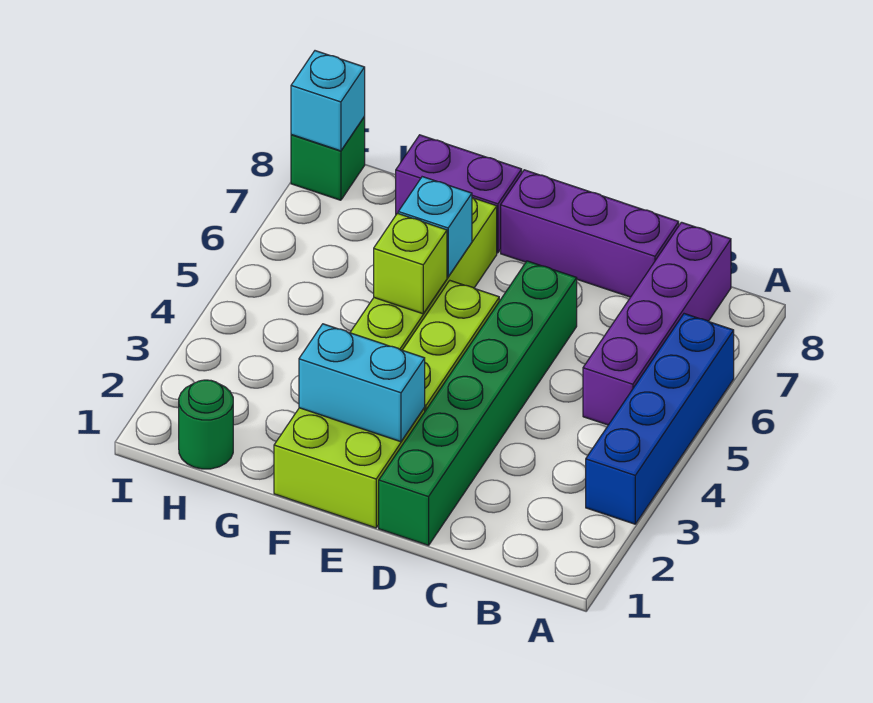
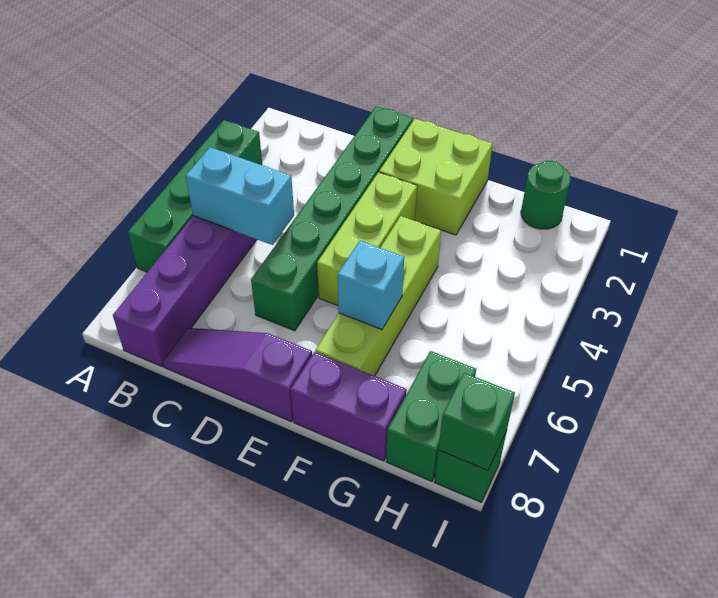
blue brick A3:A6 level 1 -> green brick A3:A6 level 1
purple brick C8:E8 level 1 -> purple slope C8:E8 level 1 top E
cyan brick E2:F2 level 2 -> cyan brick B5:C5 level 2
lime brick F5 level 2 -> none
none -> green brick H7:H8 level 1
cyan brick I8 level 2 -> green brick I8 level 2

